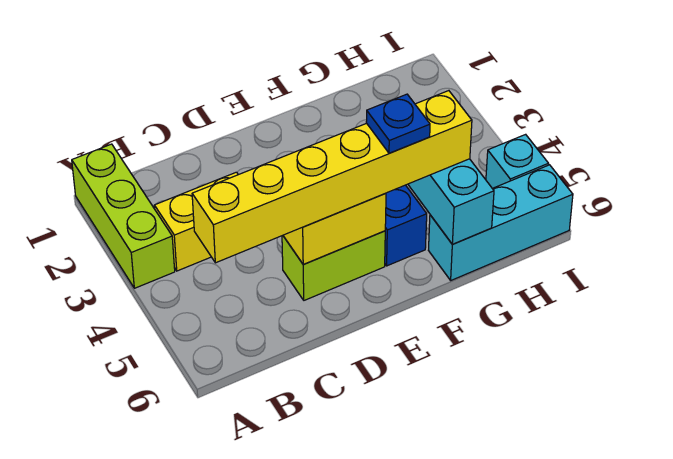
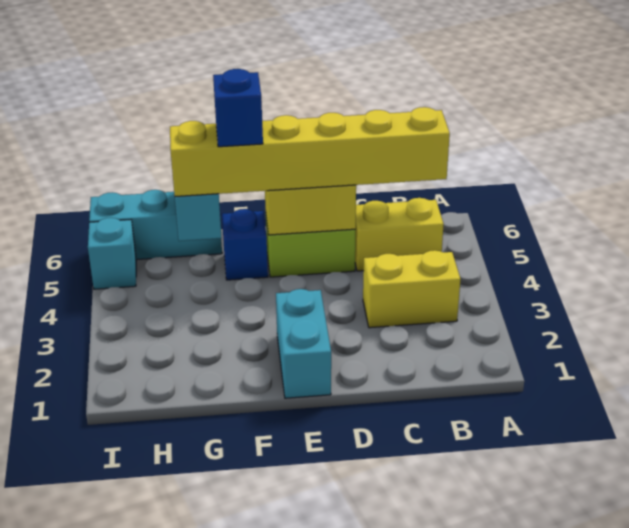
lime brick A1:A3 level 1 -> none
none -> yellow brick B5:C5 level 1
none -> cyan brick E1:E2 level 1
blue plate F5 level 4 -> blue brick F5 level 4

